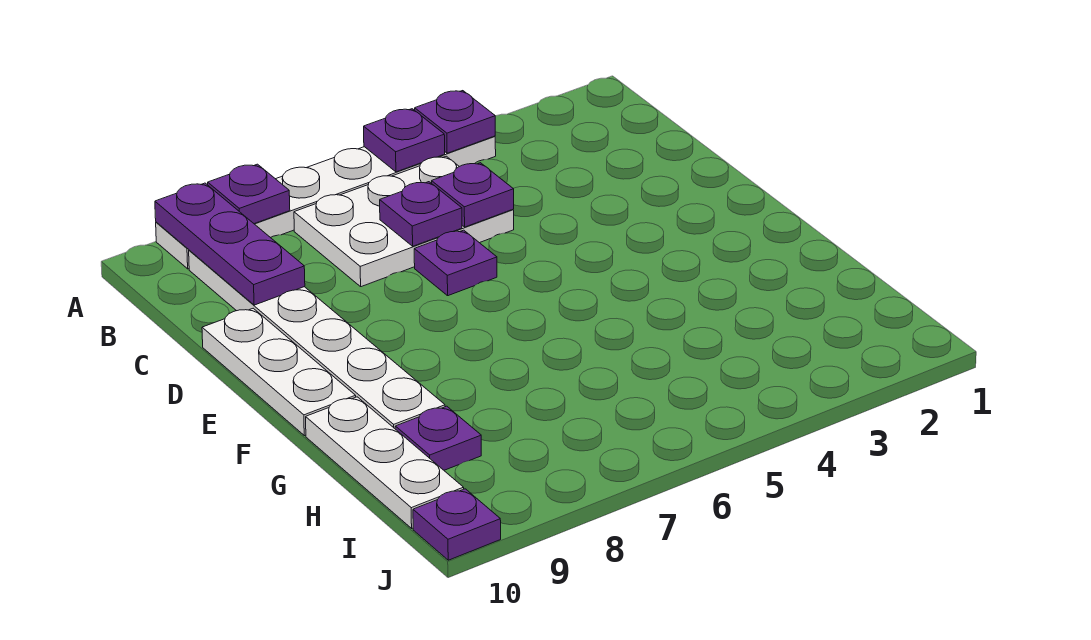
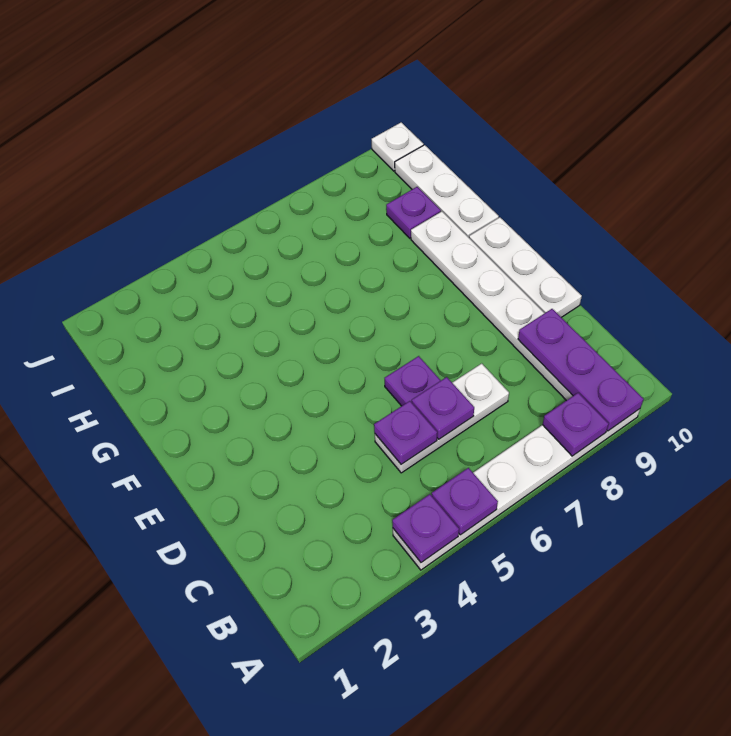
white plate B5:C7 level 1 -> white plate C5:C7 level 1
purple plate J10 level 1 -> white plate J10 level 1

